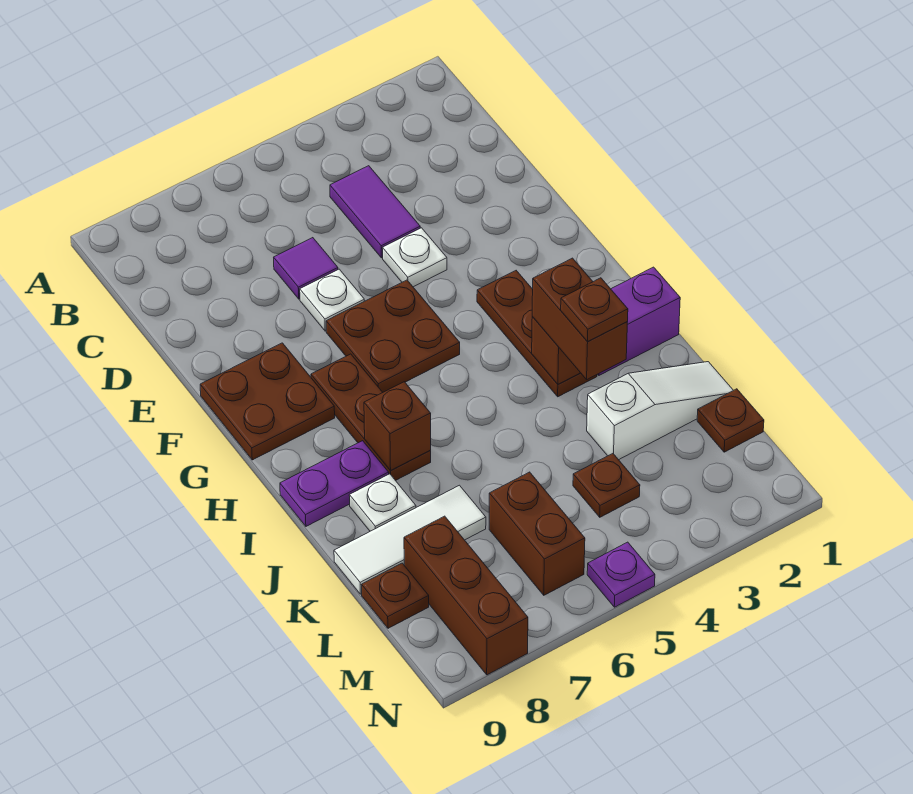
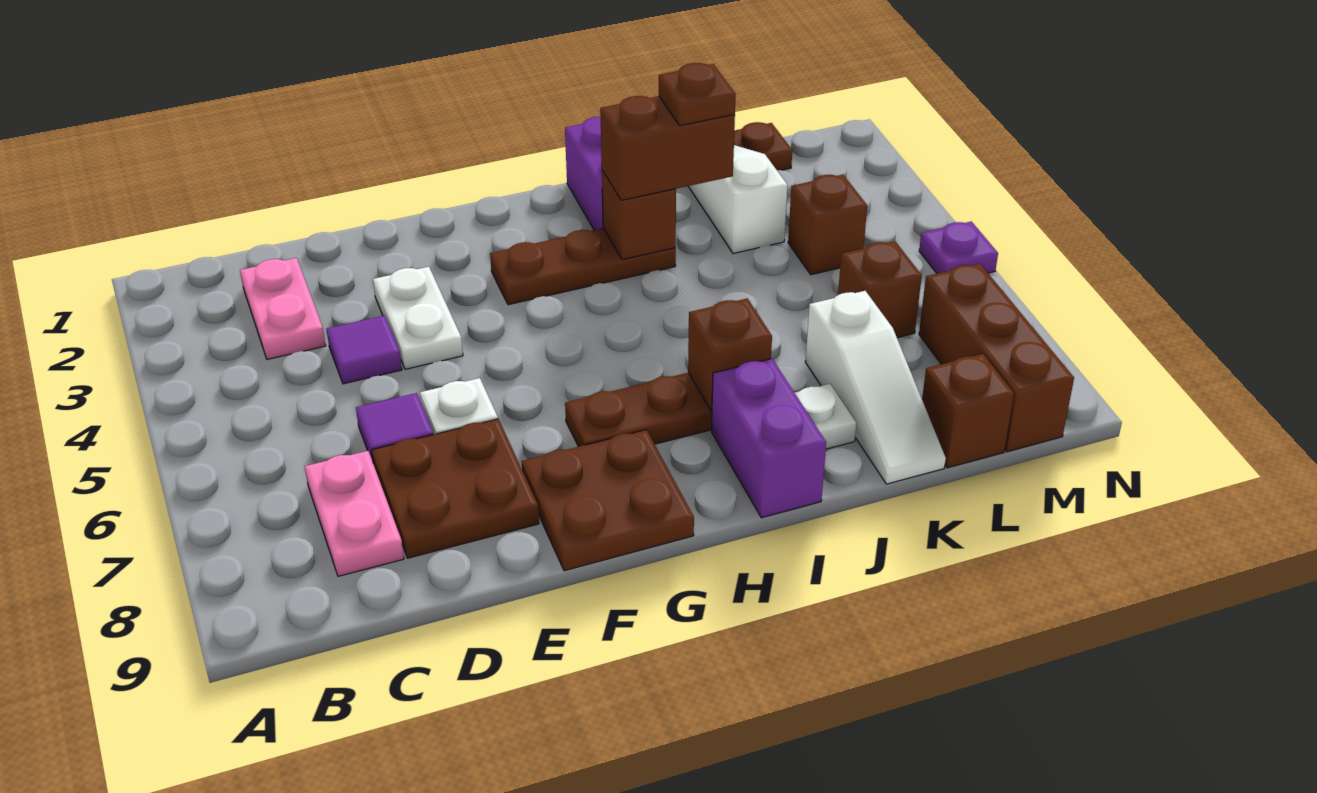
none -> pink plate C2:C3 level 1
purple tile C4:D4 level 1 -> purple tile D4 level 1
none -> pink plate C7:C8 level 1
white plate E4 level 1 -> white plate E3:E4 level 1
brown plate F5:G6 level 1 -> brown plate D7:E8 level 1
purple plate I8:I9 level 1 -> purple brick I8:I9 level 1
white tile K7:K9 level 1 -> white slope K7:K9 level 1 top 7
brown plate L4 level 1 -> brown brick L4 level 1
brown brick L6:M6 level 1 -> brown brick L6 level 1
brown brick L8:N8 level 1 -> brown brick M7:M9 level 1
brown plate L9 level 1 -> brown brick L9 level 1

